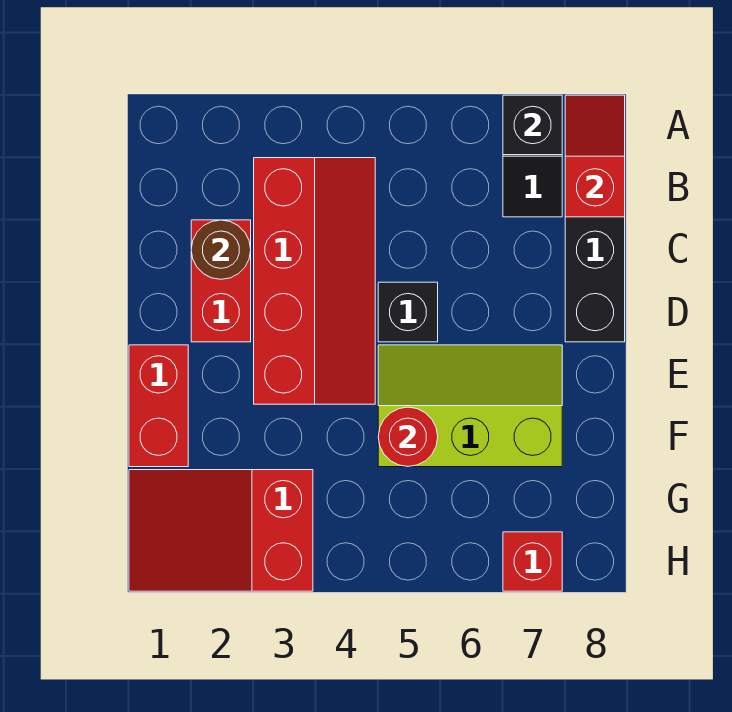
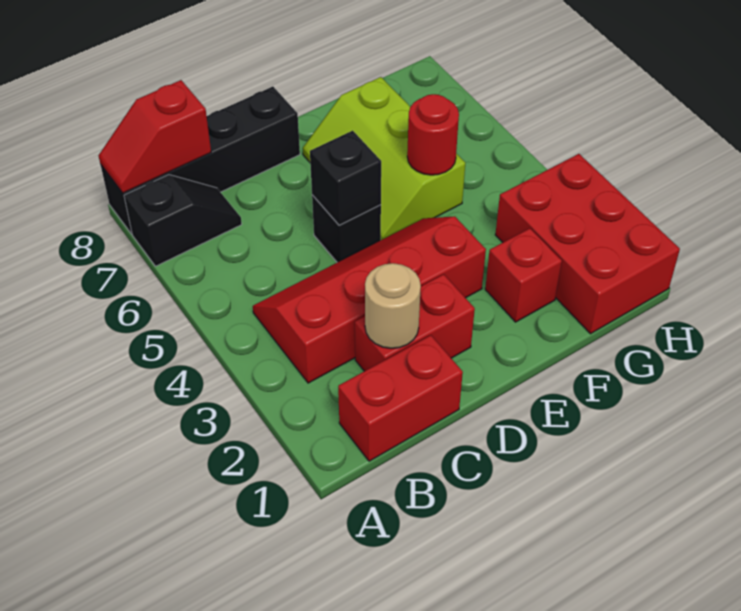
black brick A7 level 2 -> black brick D5 level 2
brown round brick C2 level 2 -> tan round brick C2 level 2
red brick E1:F1 level 1 -> red brick B1:C1 level 1
red slope G1:H3 level 1 top 3 -> red brick G1:H3 level 1
red brick H7 level 1 -> red brick F2 level 1

